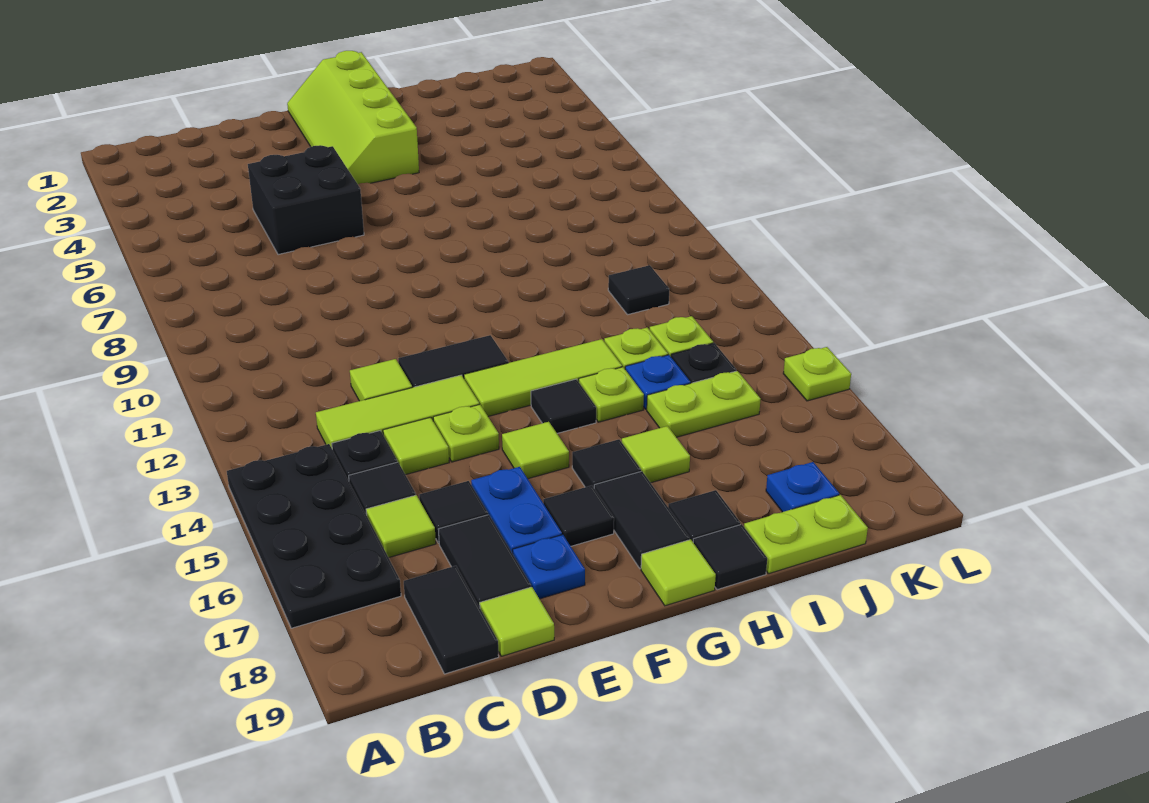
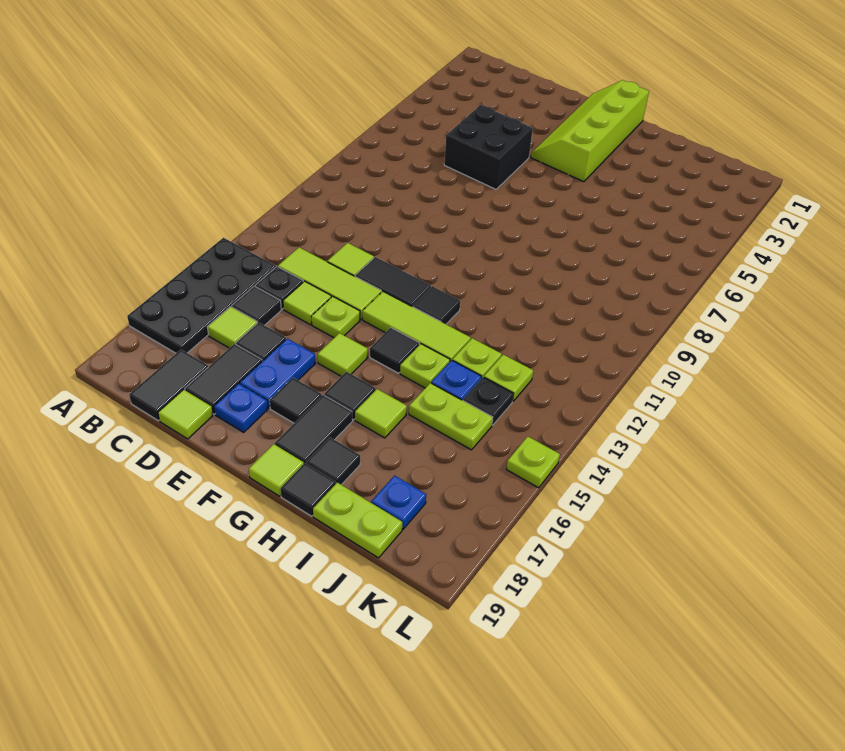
black tile J11 level 1 -> black tile G12 level 1

